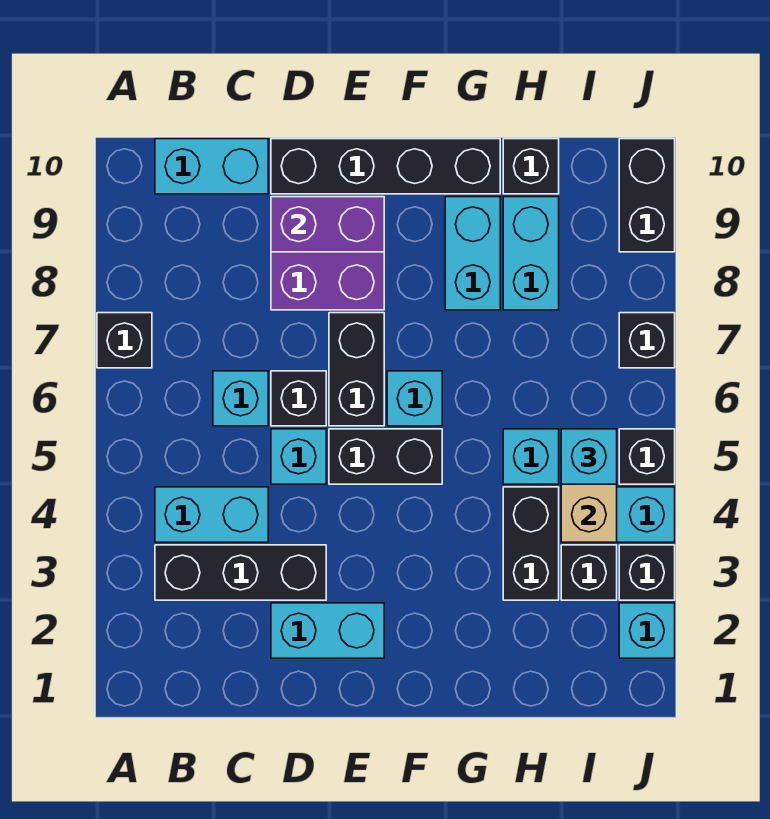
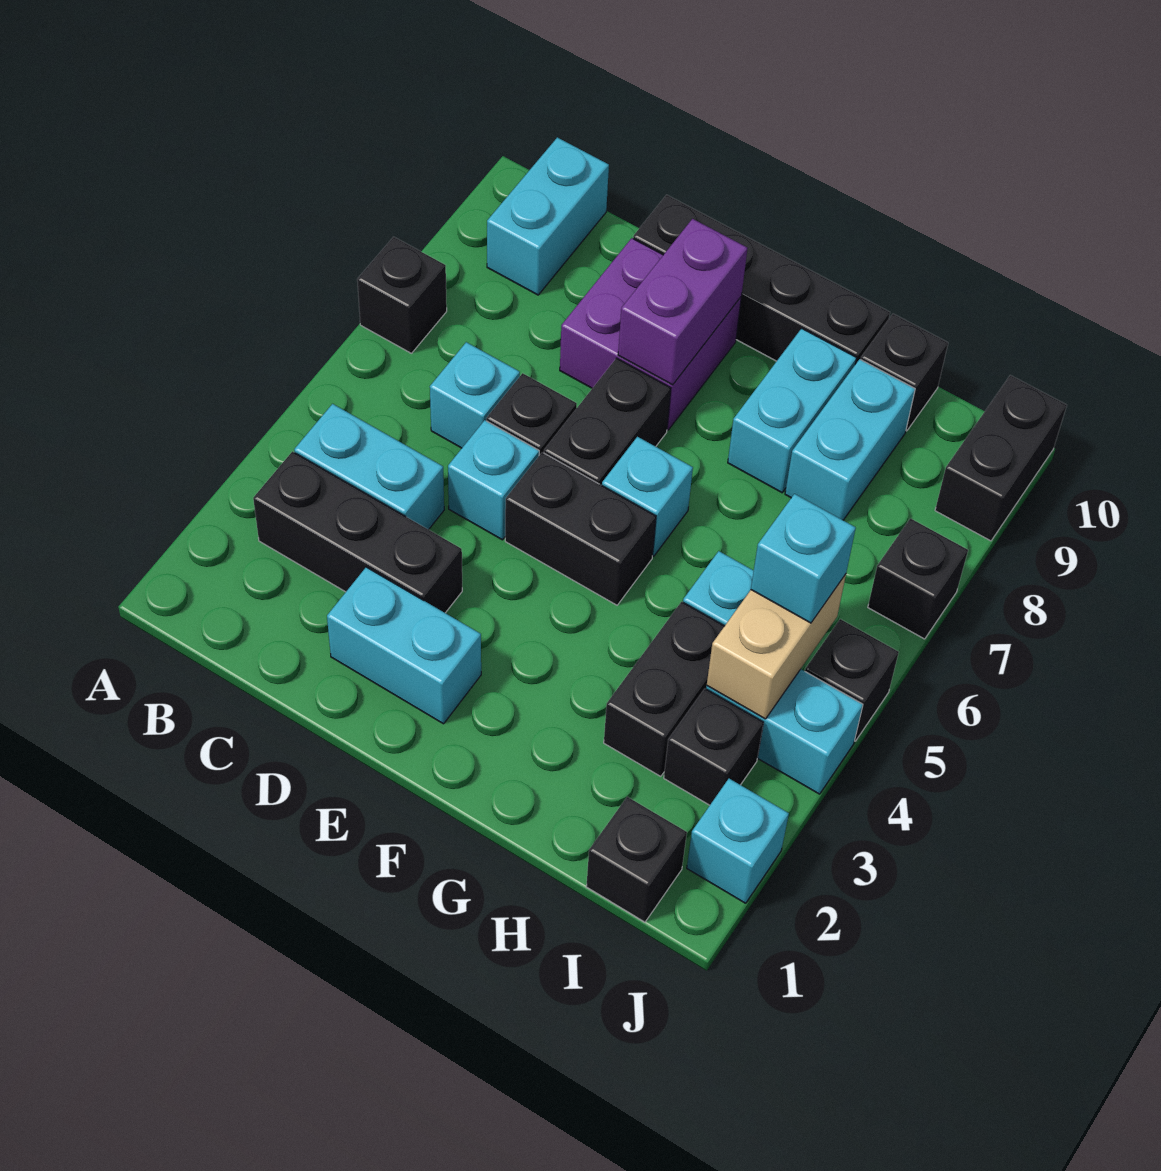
cyan brick B10:C10 level 1 -> cyan brick B9:B10 level 1
purple brick D9:E9 level 2 -> purple brick E8:E9 level 2
black brick J3 level 1 -> black brick I1 level 1

